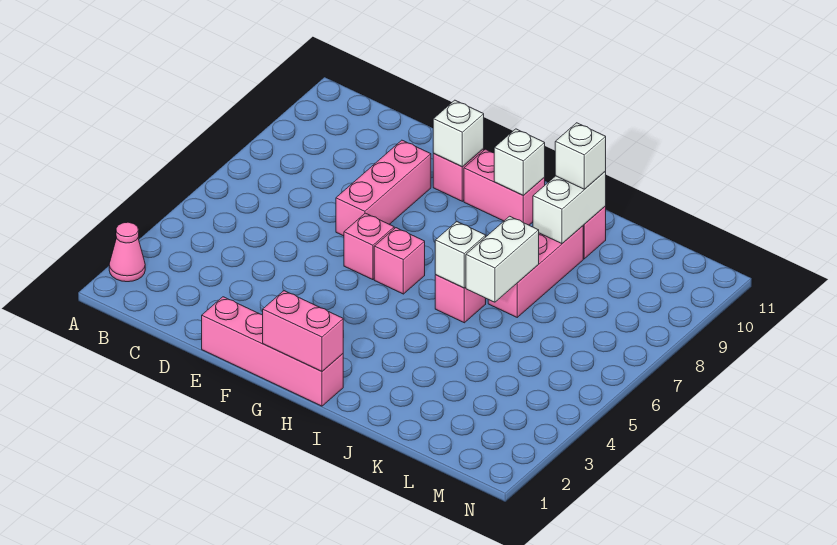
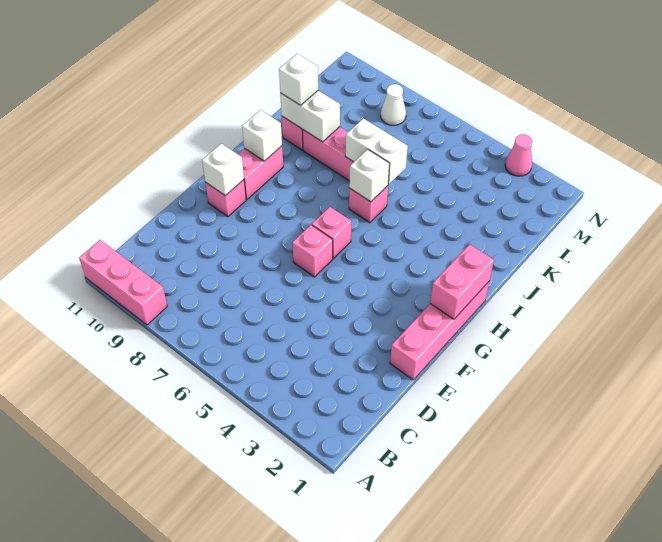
pink cone A2 level 1 -> pink cone N3 level 1
pink brick E7:E9 level 1 -> pink brick A9:A11 level 1
none -> white cone M8 level 1

